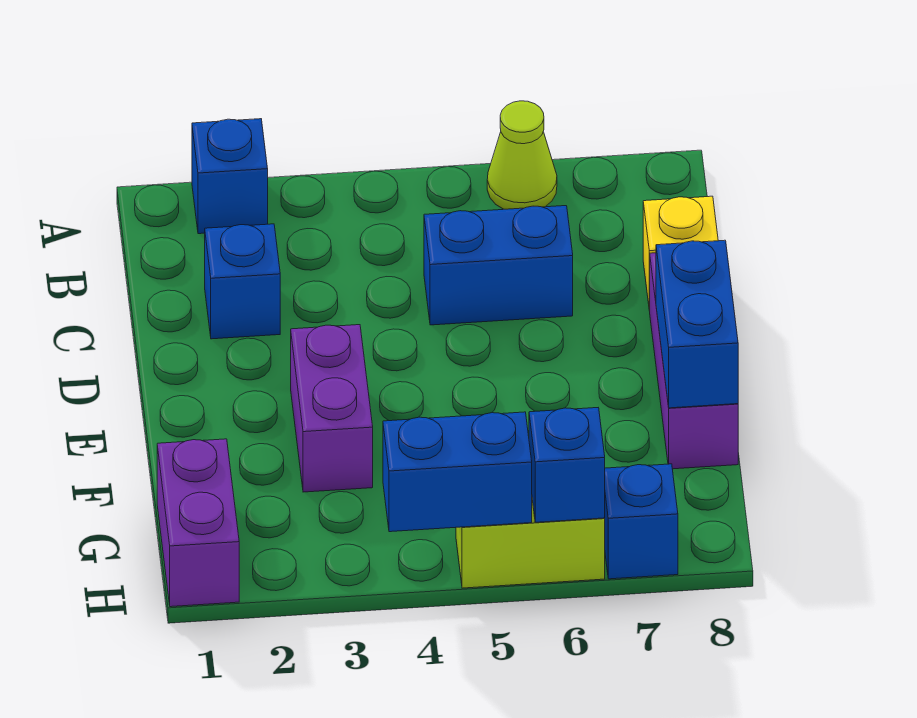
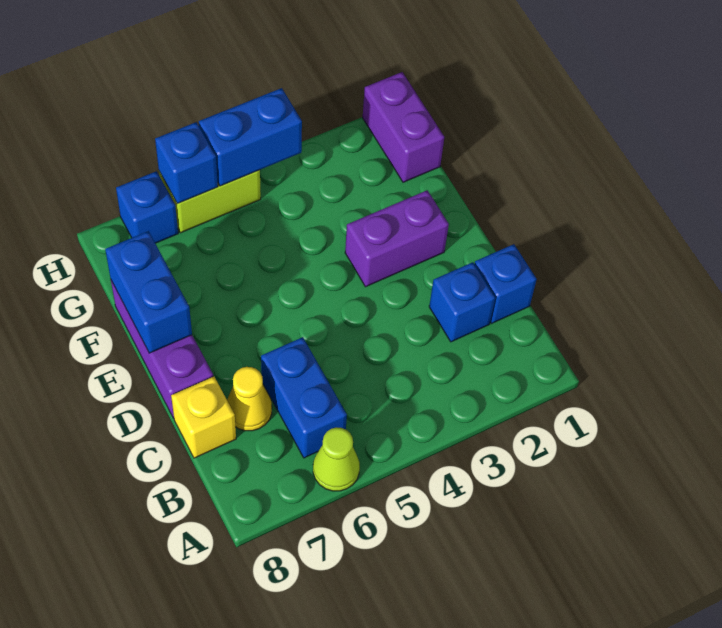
blue brick A2 level 1 -> blue brick C1 level 1
blue brick C5:C6 level 1 -> blue brick B6:C6 level 1
none -> yellow cone C7 level 1
purple brick E3:F3 level 1 -> purple brick E2:E3 level 1

